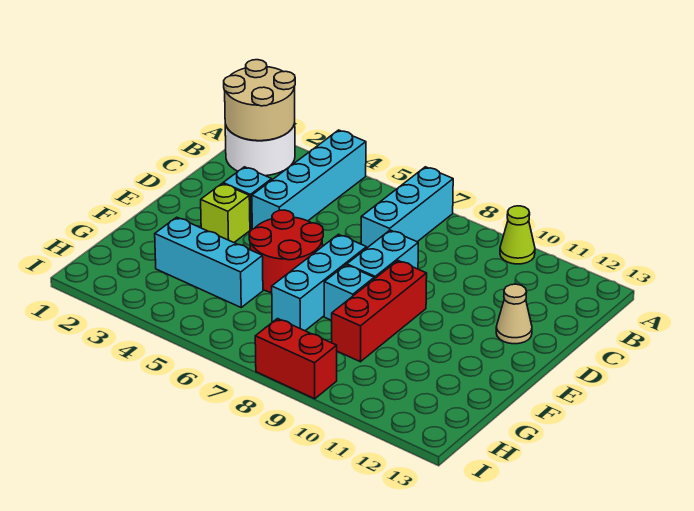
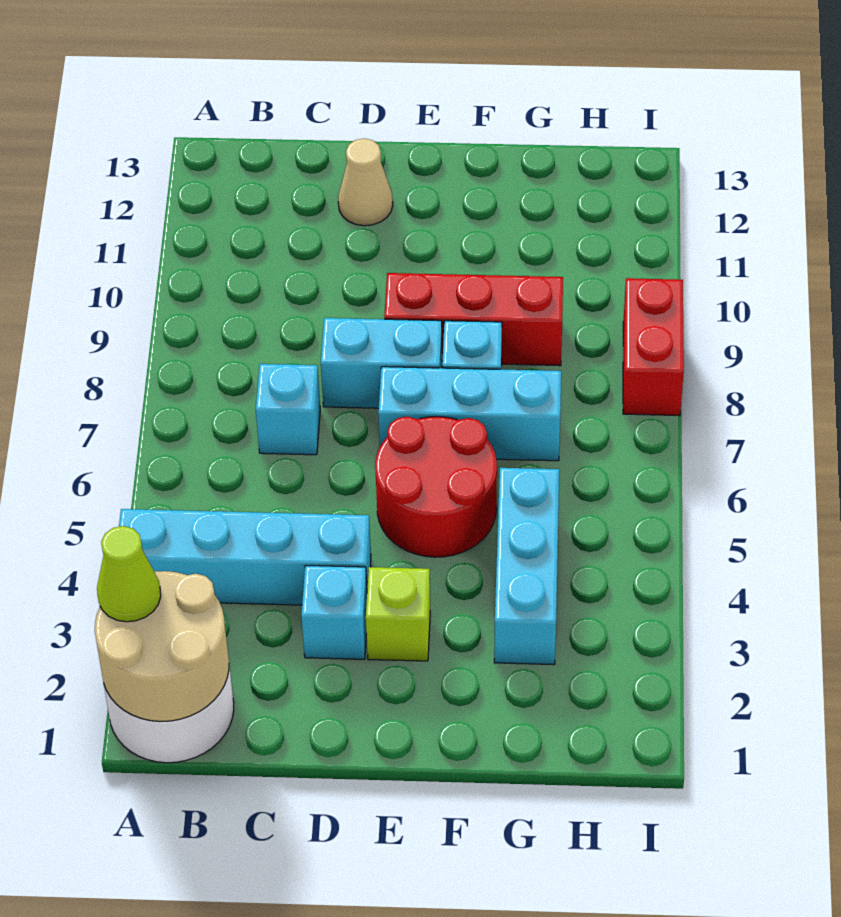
cyan brick A7:C7 level 1 -> cyan brick C7 level 1
lime cone A10 level 1 -> lime cone A2 level 3

